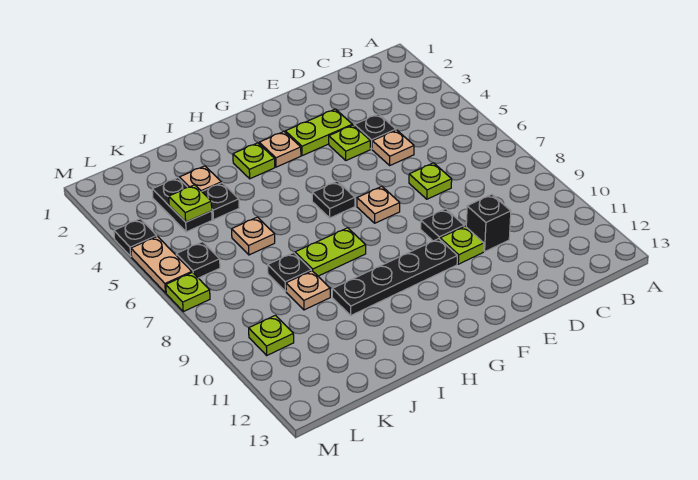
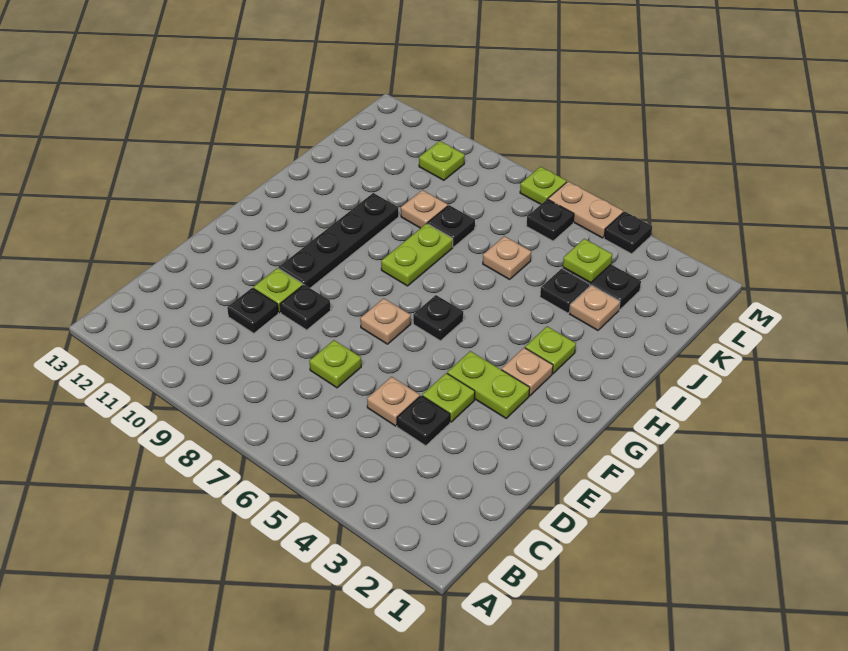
black brick D10 level 1 -> black plate D10 level 1
lime plate E3:F3 level 1 -> lime plate F3:F4 level 1

